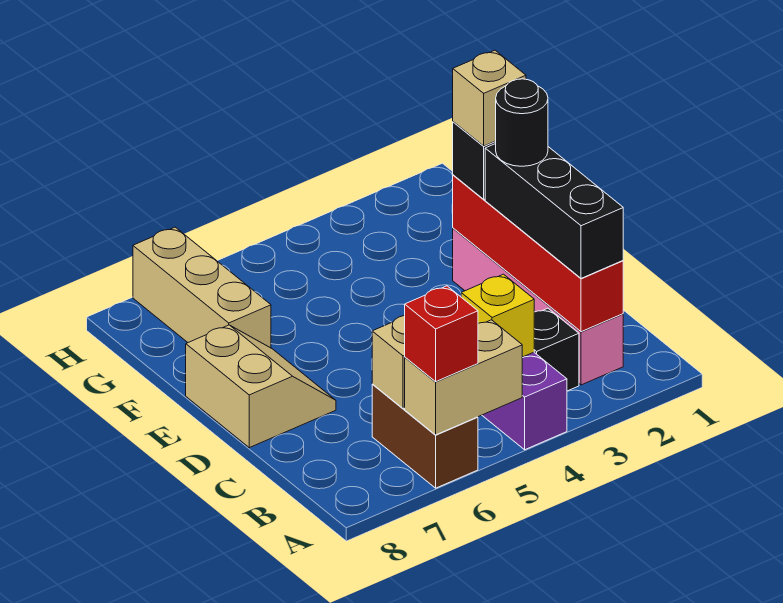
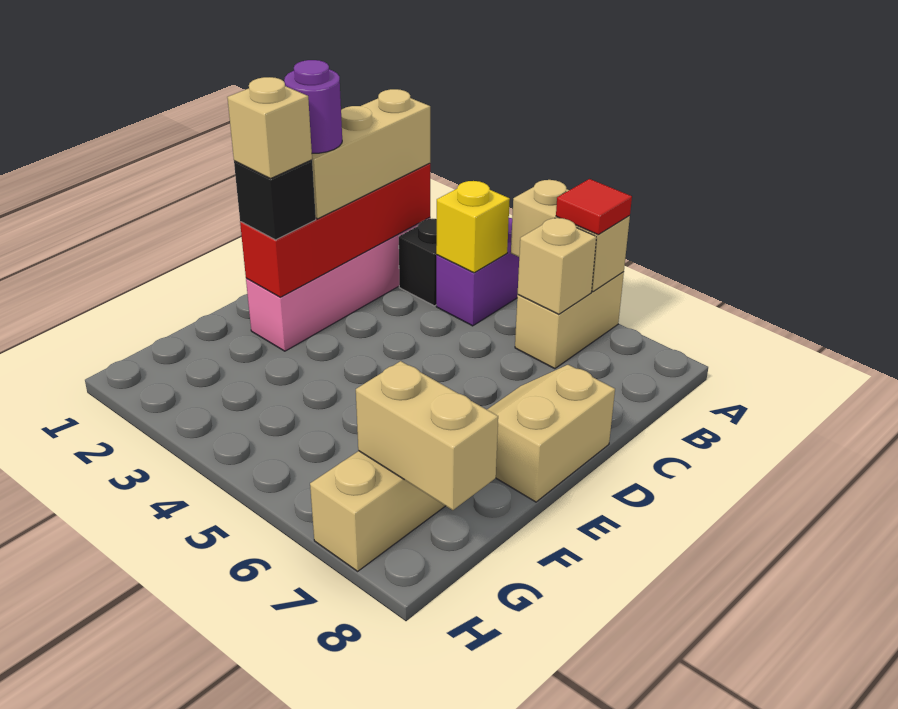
brown brick A6:B6 level 1 -> tan brick A6:B6 level 1
red brick A6 level 3 -> red tile A6 level 3
black brick B2:D2 level 3 -> tan brick B2:D2 level 3
black round brick D2 level 4 -> purple round brick D2 level 4
none -> tan brick G7:G8 level 2

